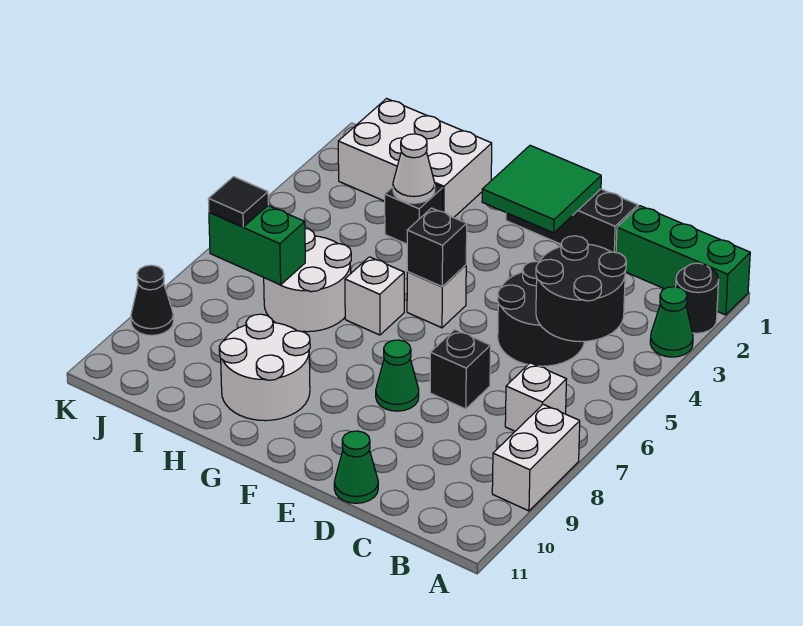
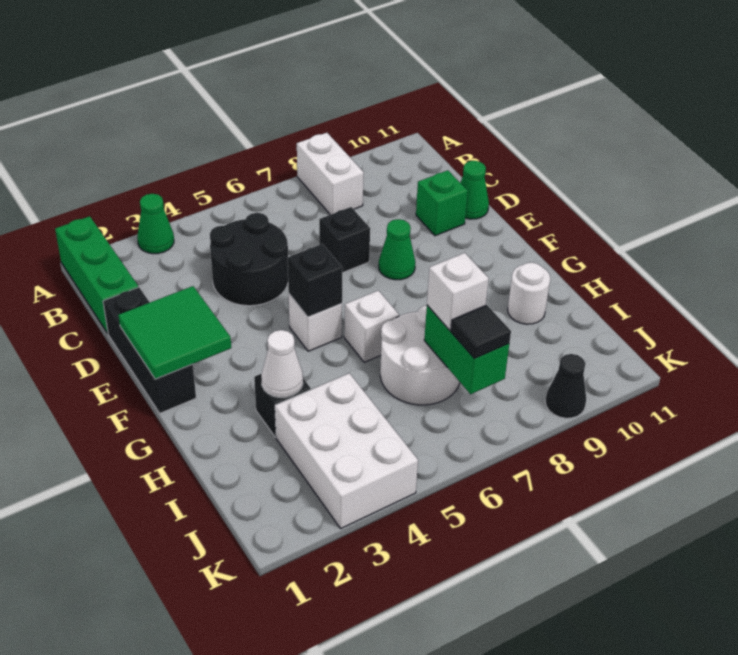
black round brick A2 level 1 -> none
white brick A8:A9 level 1 -> white brick A8:B8 level 1
black round brick B4:C5 level 2 -> none
white brick B7 level 1 -> white brick I7 level 3
none -> green brick D10 level 1
white round brick G9:H10 level 1 -> white round brick H10 level 1
white brick H1:J2 level 1 -> white brick I3:K4 level 1

